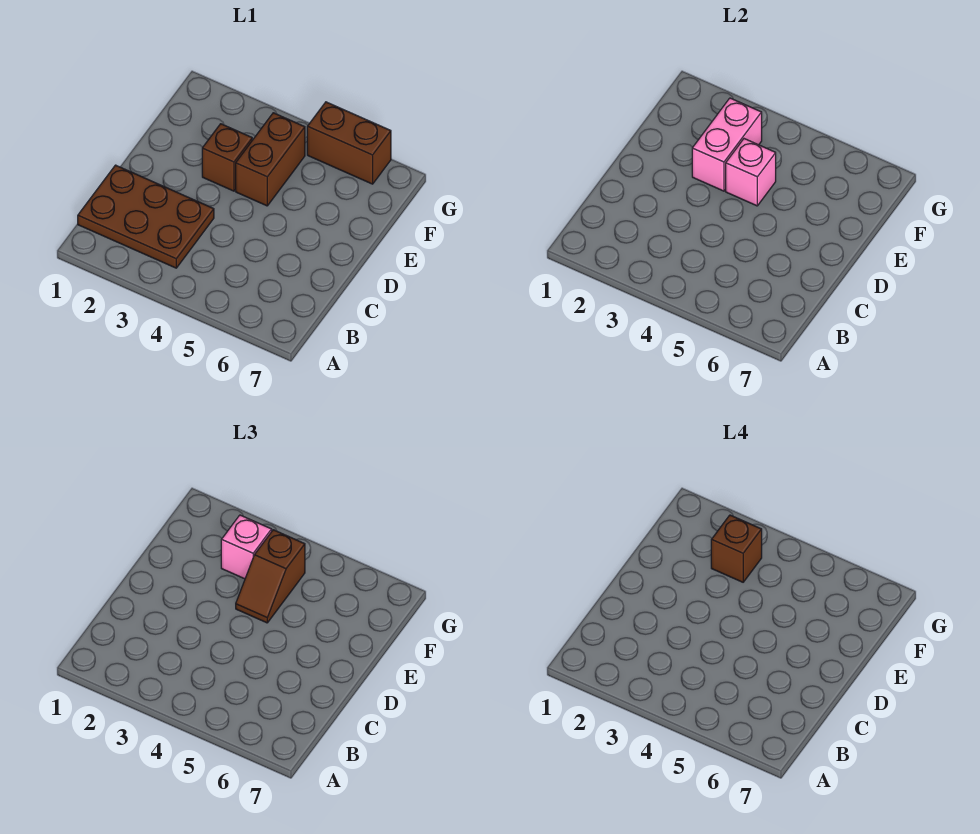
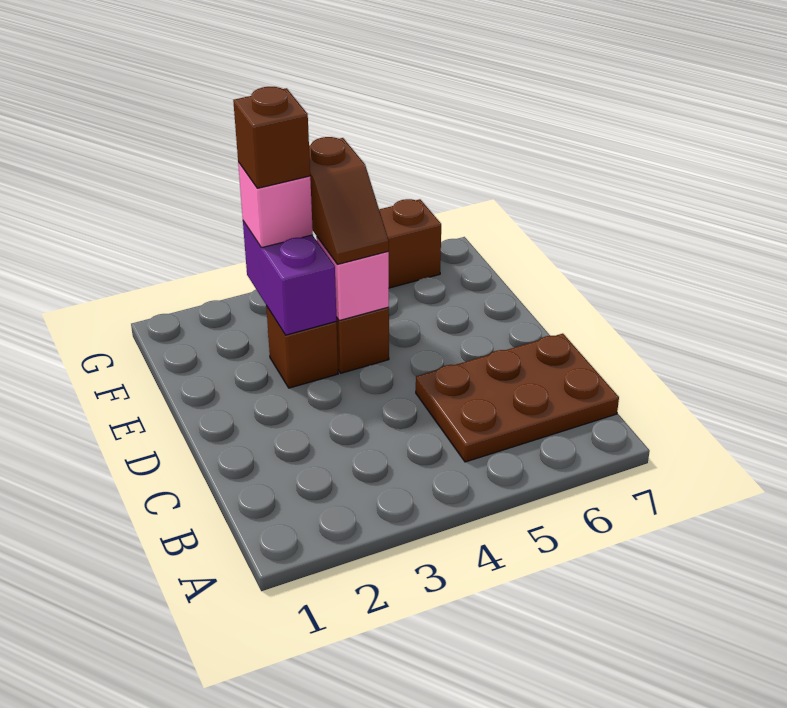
brown plate B1:C3 level 1 -> brown plate B5:C7 level 1
pink brick E3:F3 level 2 -> purple brick E3:F3 level 2

